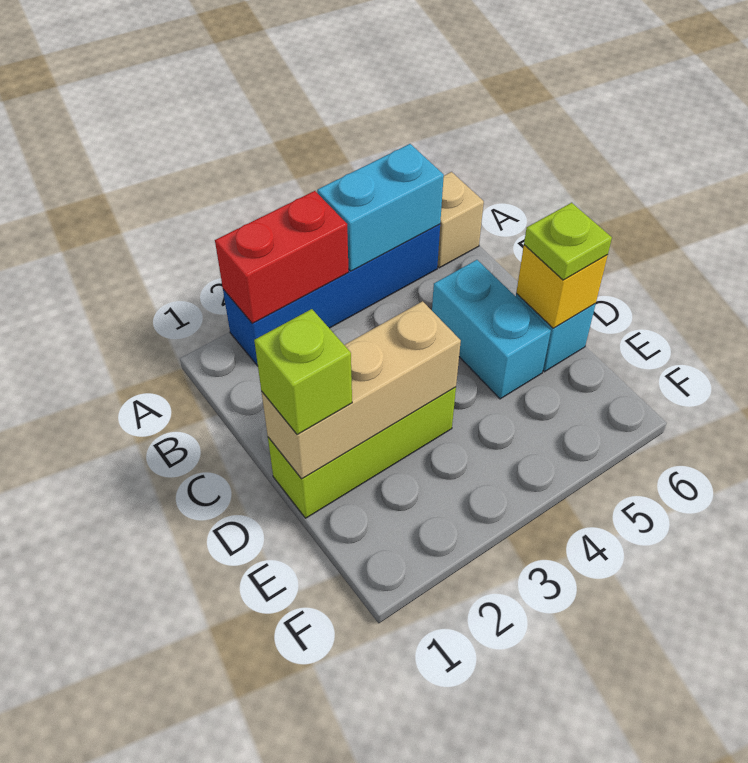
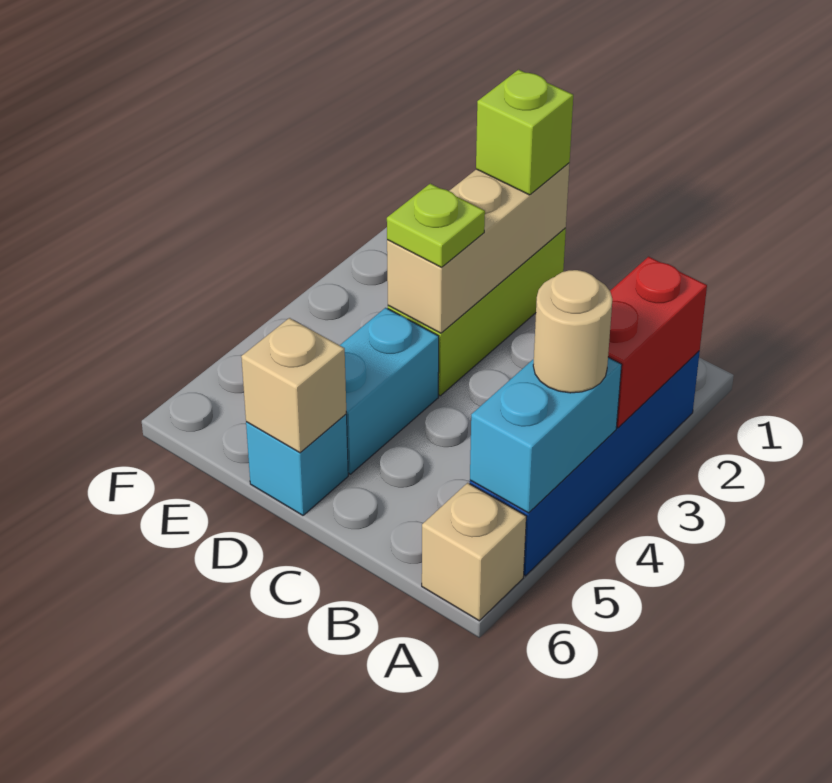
none -> tan round brick A4 level 3
cyan brick C5:D5 level 1 -> cyan brick D4:D5 level 1
yellow brick D6 level 2 -> tan brick D6 level 2
lime plate D6 level 3 -> lime plate D3 level 3

